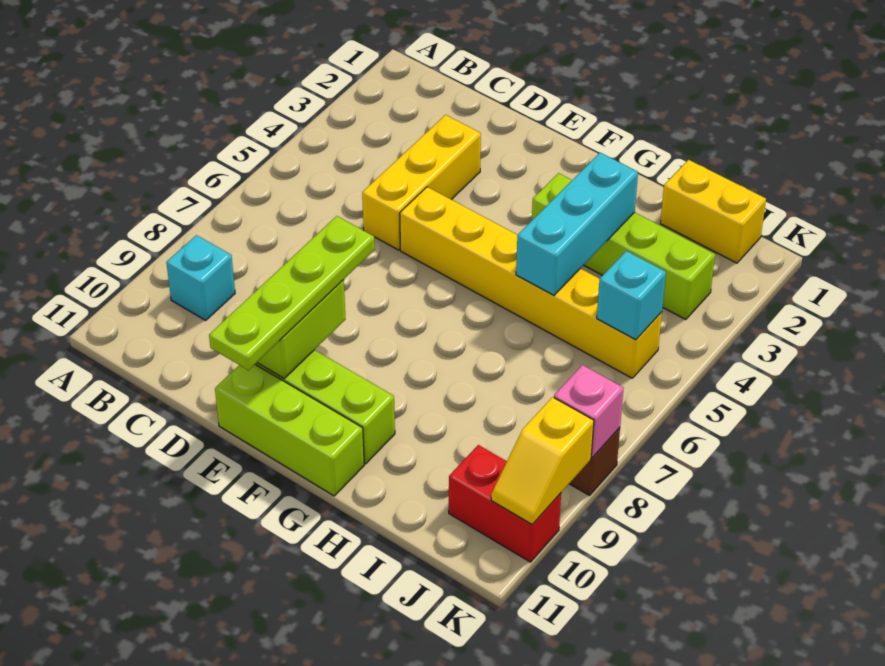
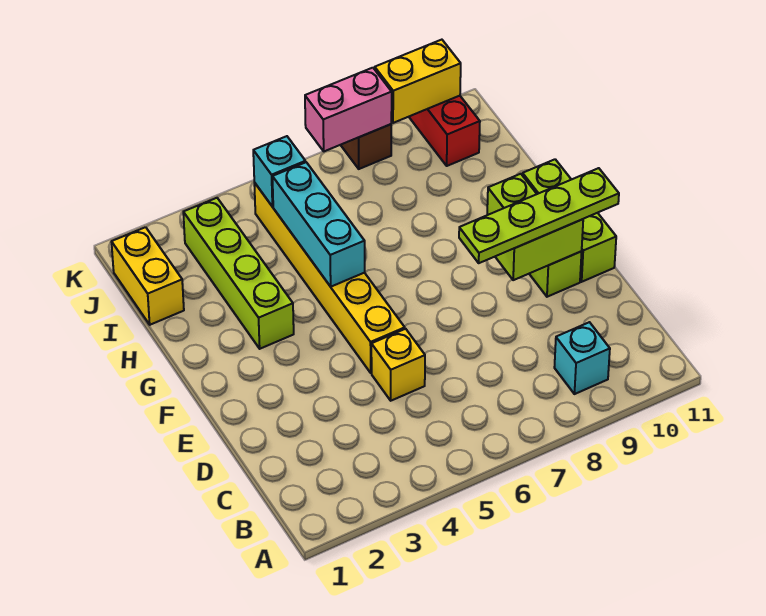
yellow brick D3:D5 level 1 -> yellow brick D5 level 1
cyan brick H3:H5 level 2 -> cyan brick G5:I5 level 2
pink brick K8 level 2 -> pink brick K7:K8 level 2
yellow slope K9:K10 level 2 top 9 -> yellow brick K9:K10 level 2

